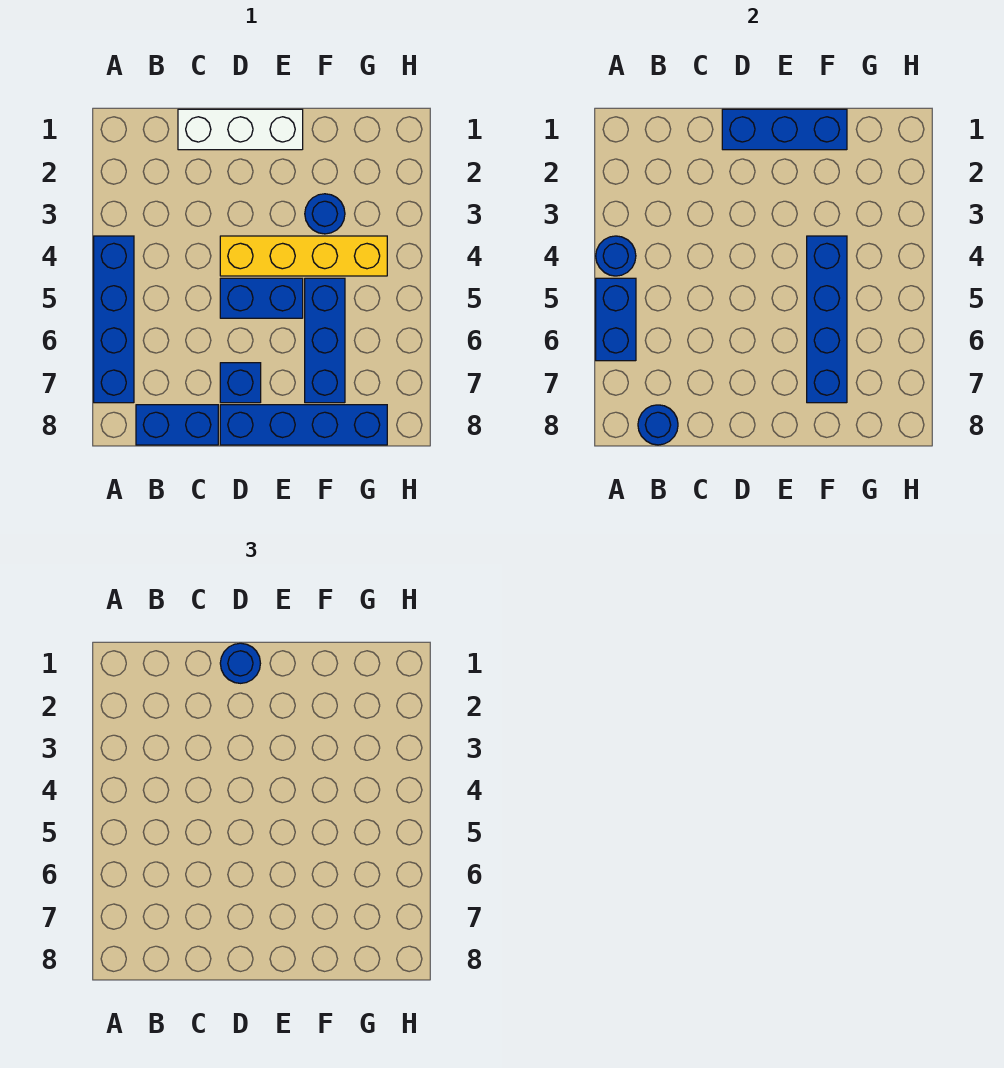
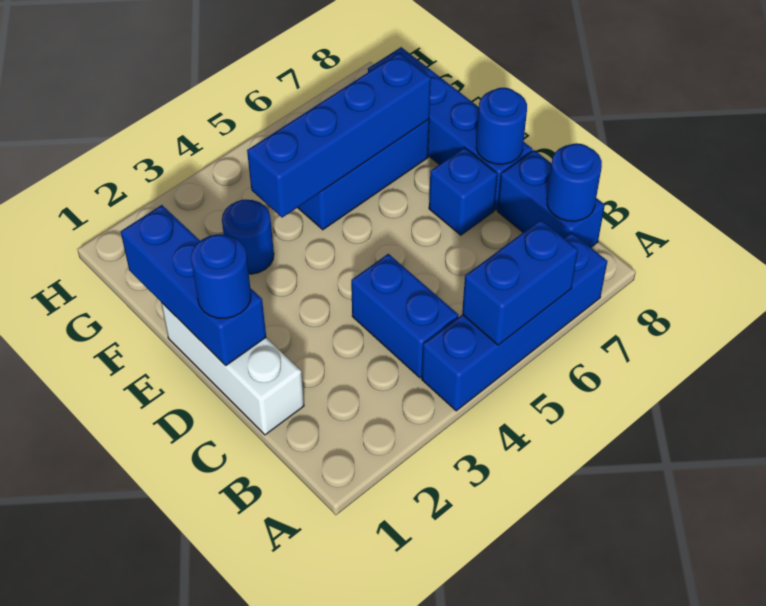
blue round brick A4 level 2 -> blue round brick D8 level 2
yellow brick D4:G4 level 1 -> none
blue brick D5:E5 level 1 -> blue brick B4:C4 level 1

